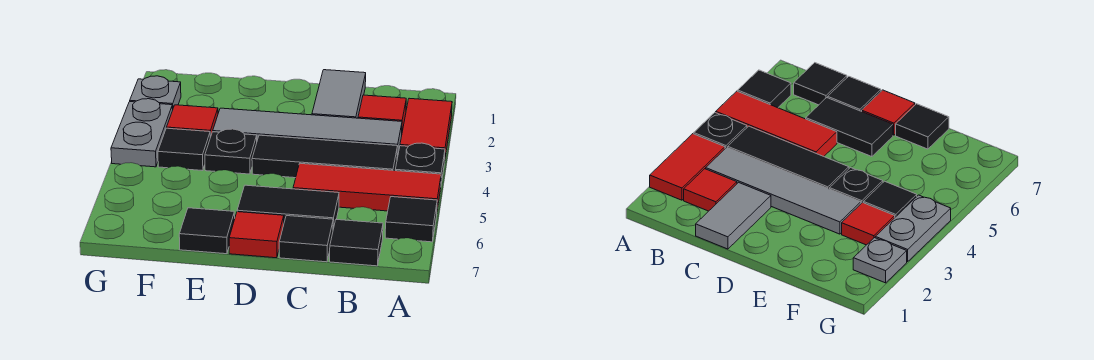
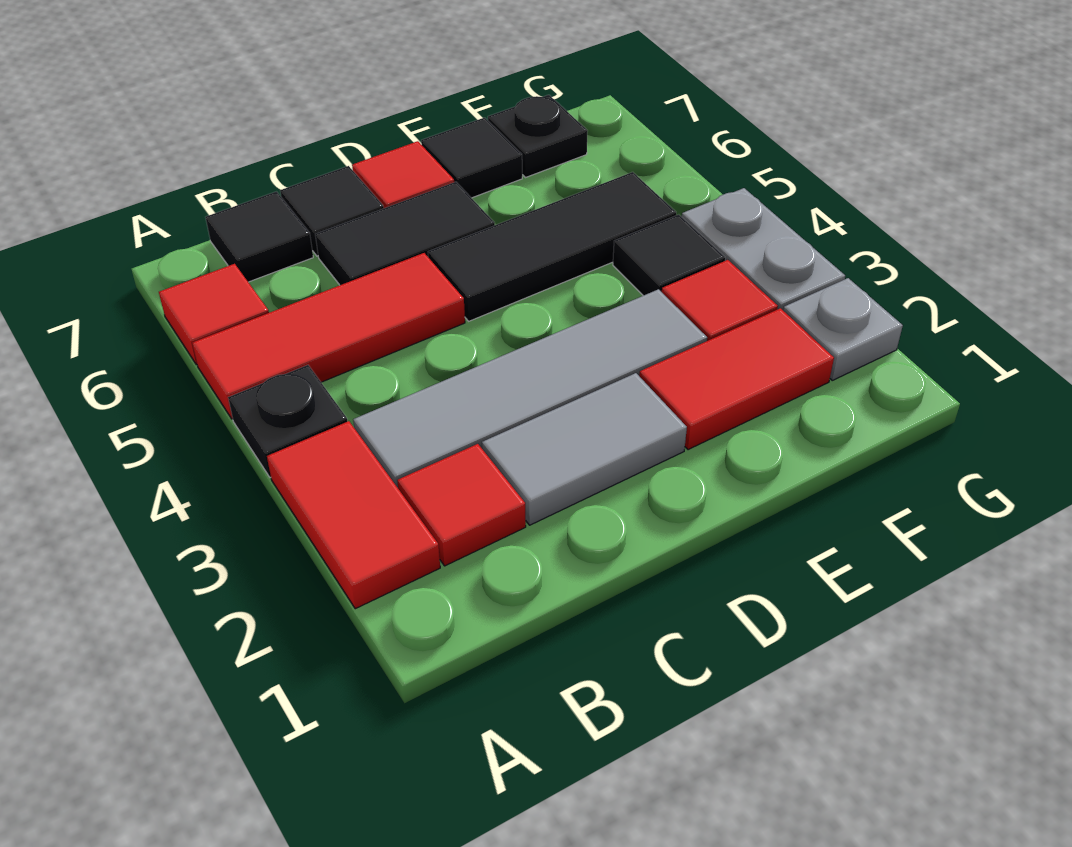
black tile A6 level 1 -> red tile A6 level 1
black tile B4:D4 level 1 -> black tile D5:F5 level 1
grey tile C1:C2 level 1 -> grey tile C2:D2 level 1
none -> red tile E2:F2 level 1
black plate E4 level 1 -> black plate F7 level 1

